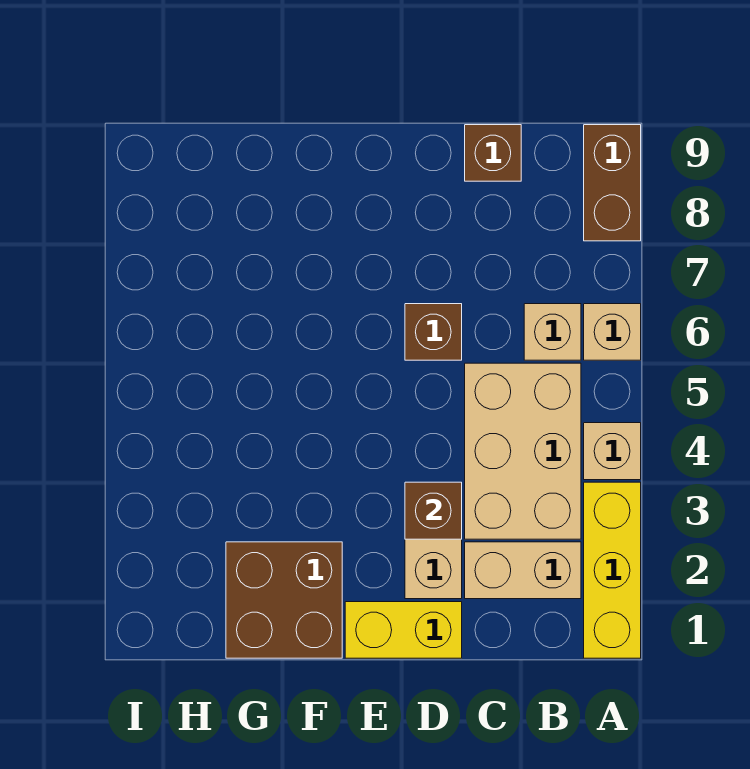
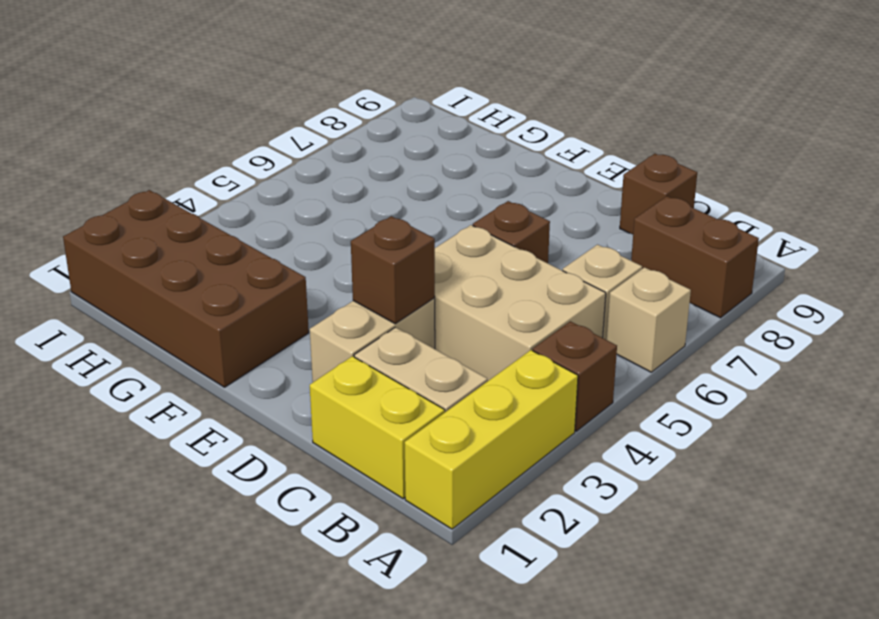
tan brick A4 level 1 -> brown brick A4 level 1
brown brick A8:A9 level 1 -> brown brick A8:B8 level 1
tan brick B3:C5 level 1 -> tan brick B4:D5 level 1
yellow brick D1:E1 level 1 -> yellow brick B1:C1 level 1
brown brick F1:G2 level 1 -> brown brick F1:I2 level 1

